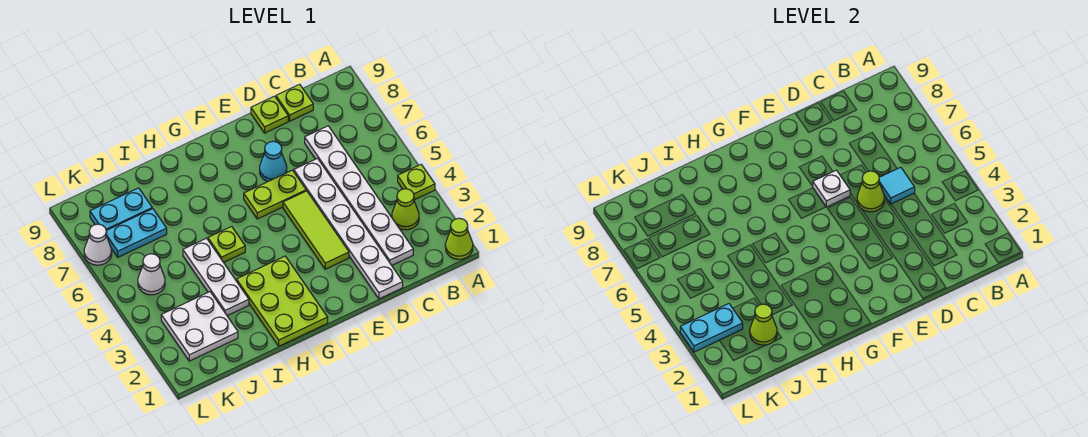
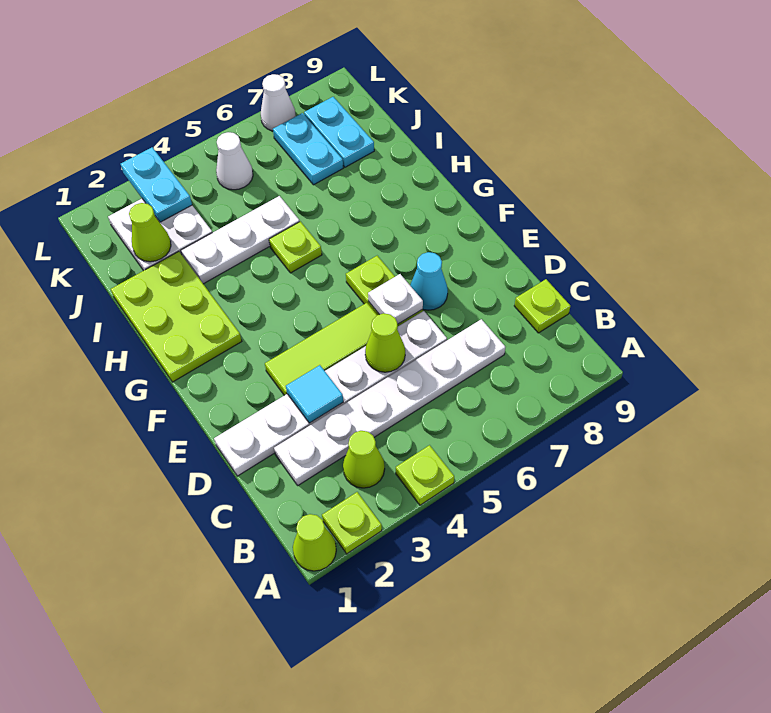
cyan tile C5 level 2 -> cyan tile D3 level 2
lime plate D9 level 1 -> lime plate A2 level 1
lime plate G1:H3 level 1 -> lime plate G1:I2 level 1

